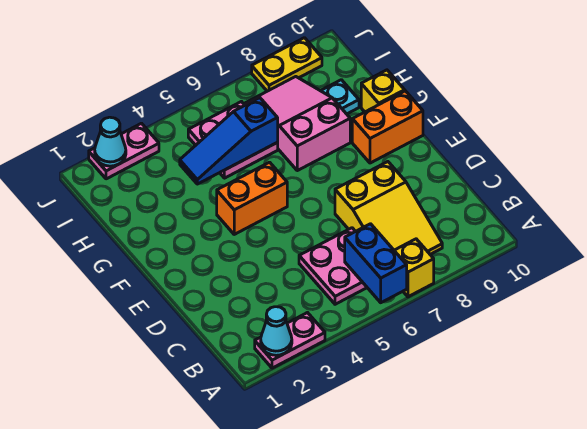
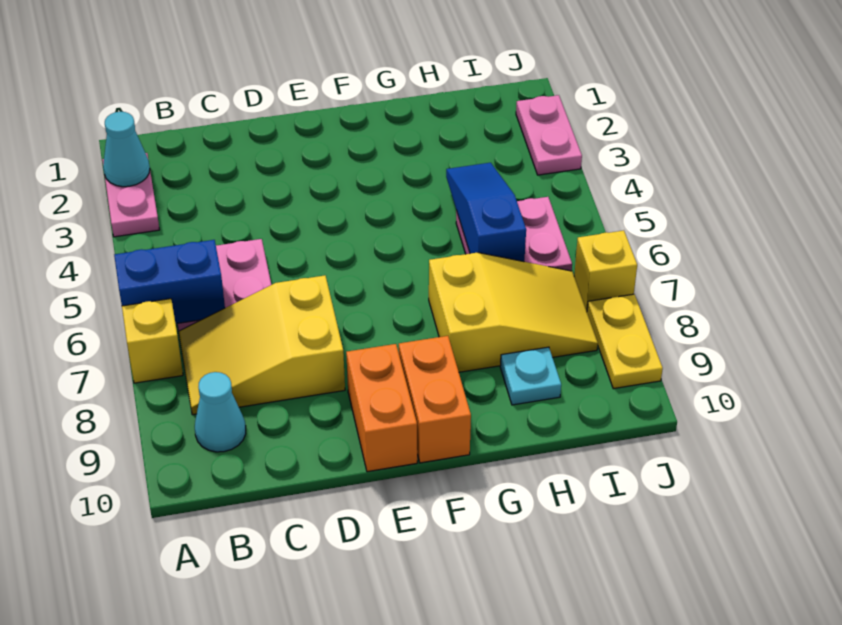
orange brick F4:F5 level 1 -> orange brick E9:E10 level 1
pink slope G7:I8 level 1 top G -> yellow slope G7:I8 level 1 top G
yellow brick G10 level 1 -> yellow brick J7 level 1
cyan cone J2 level 2 -> cyan cone B9 level 1

